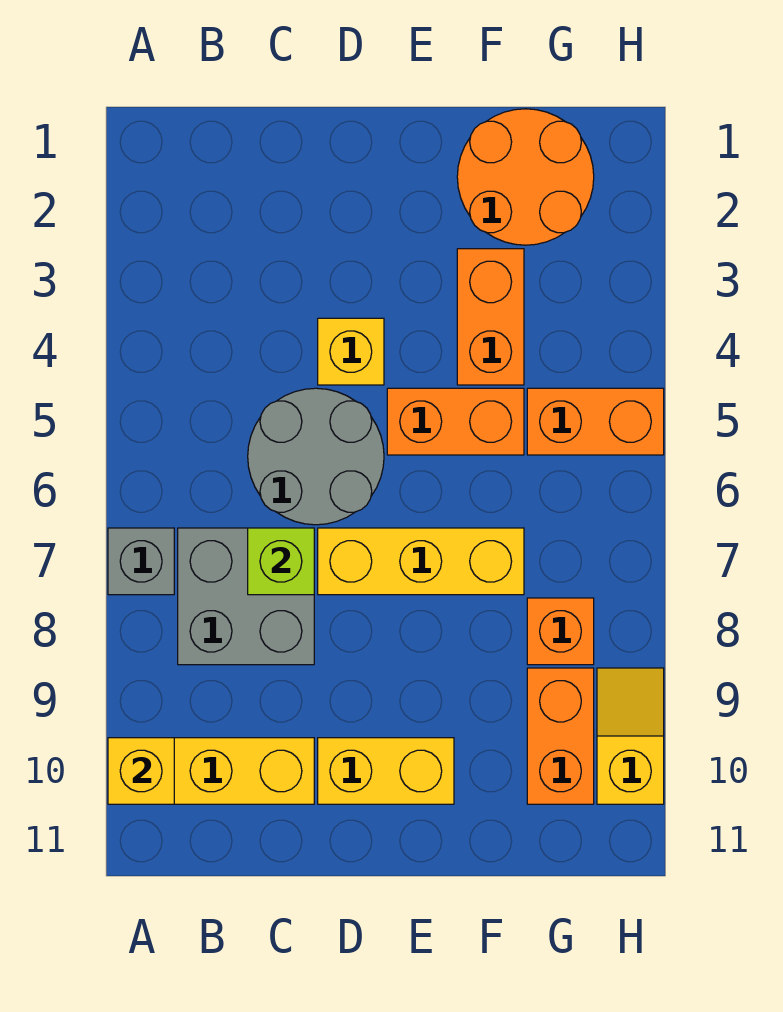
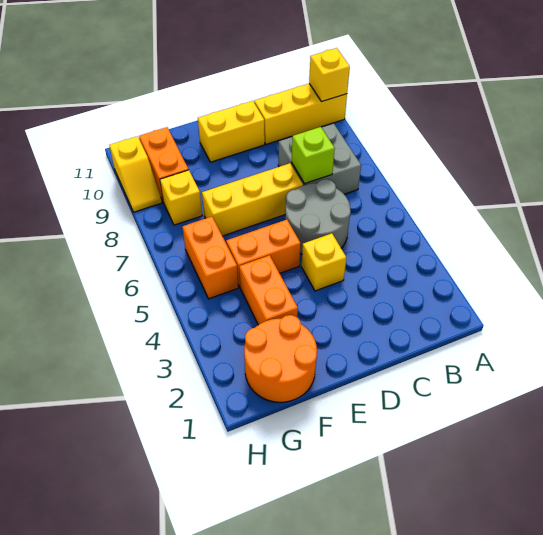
grey brick A7 level 1 -> none
orange brick G5:H5 level 1 -> orange brick G5:G6 level 1
orange brick G8 level 1 -> yellow brick G8 level 1

